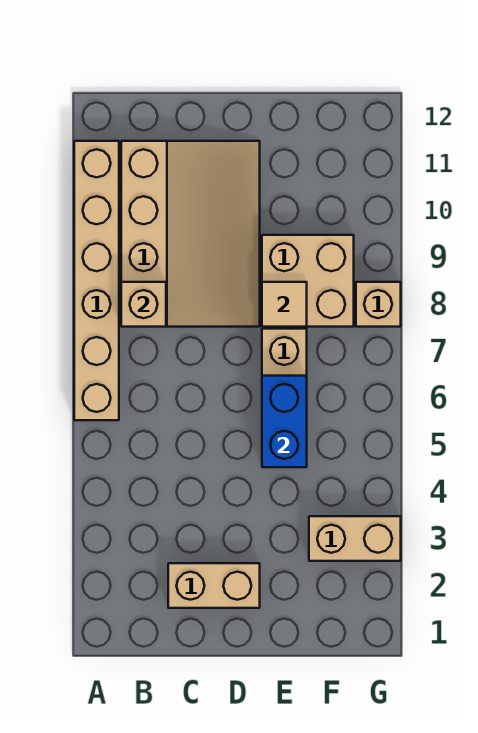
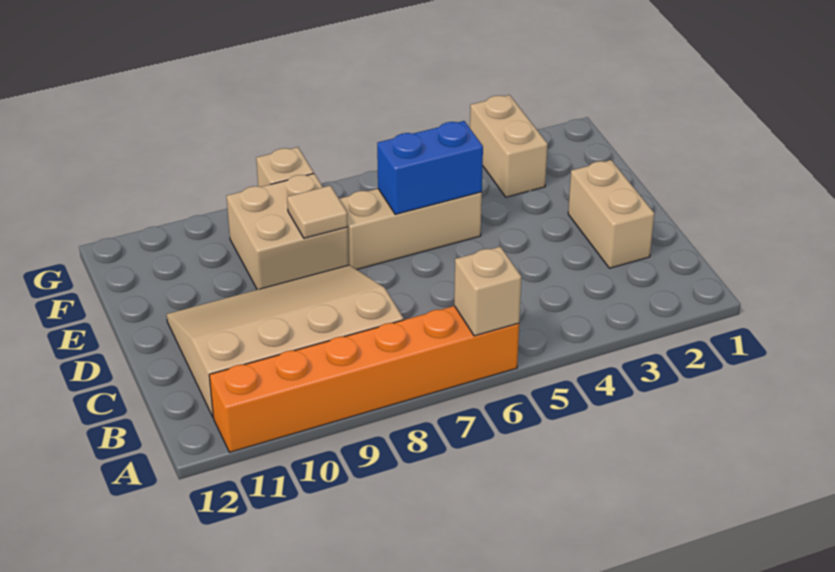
tan brick A6:A11 level 1 -> orange brick A6:A11 level 1
tan brick B8 level 2 -> tan brick A6 level 2

